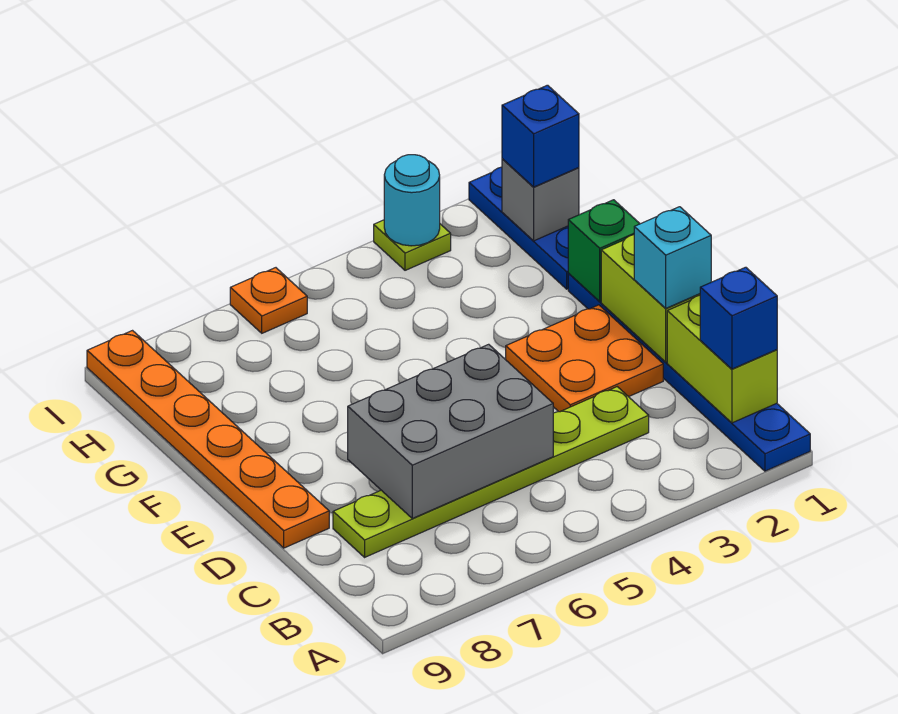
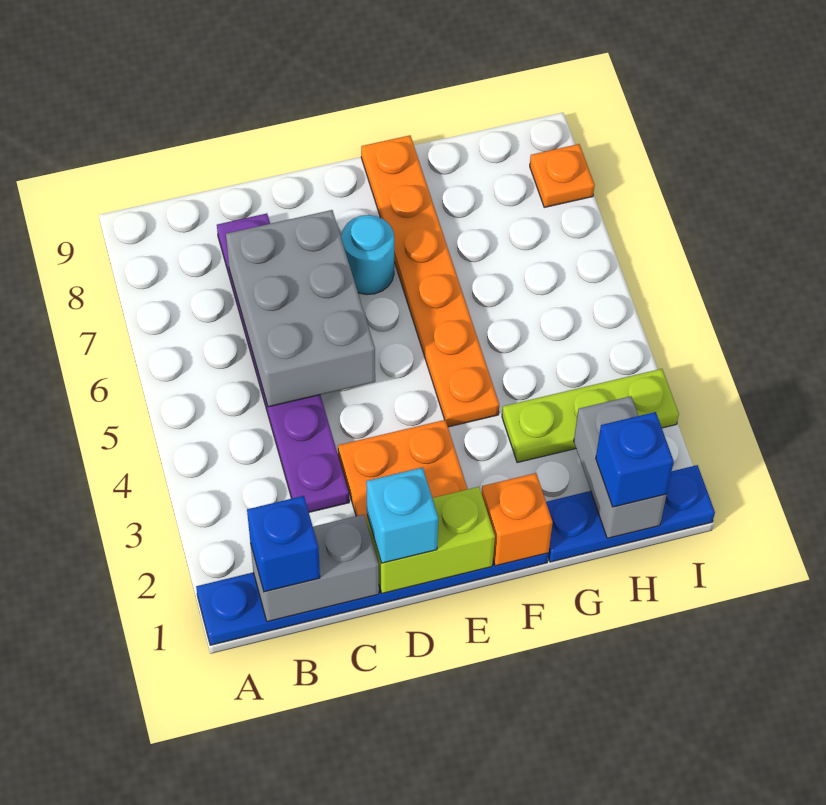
lime brick B1:C1 level 2 -> grey brick B1:C1 level 2
lime plate C3:C8 level 1 -> purple plate C3:C8 level 1
orange plate D9:I9 level 1 -> orange plate F4:F9 level 1
green brick F1 level 2 -> orange brick F1 level 2
grey brick H1 level 2 -> grey brick H1:H2 level 2
lime plate I3 level 1 -> lime plate G3:I3 level 1
cyan round brick I3 level 2 -> cyan round brick E7 level 1
orange plate I6 level 1 -> orange plate I8 level 1

